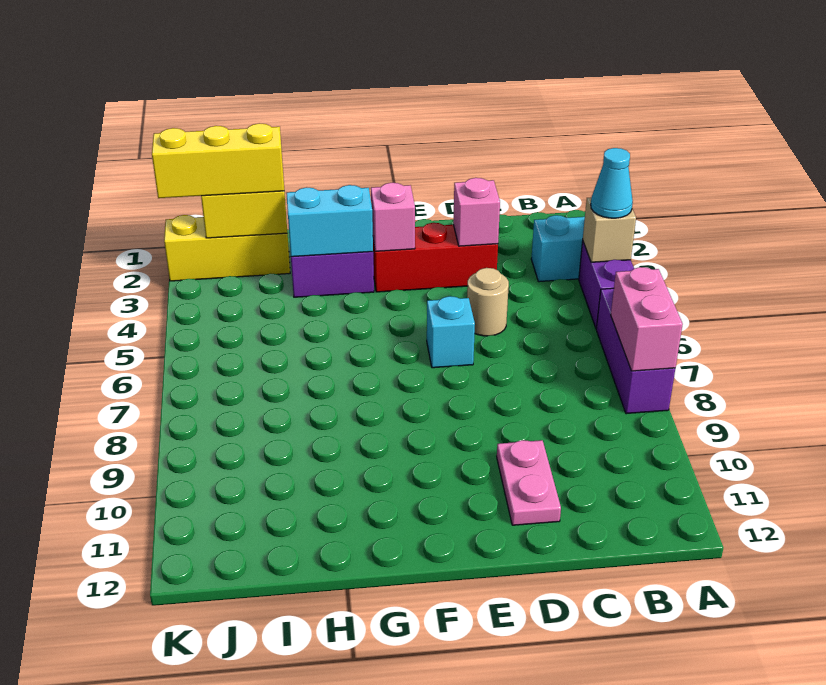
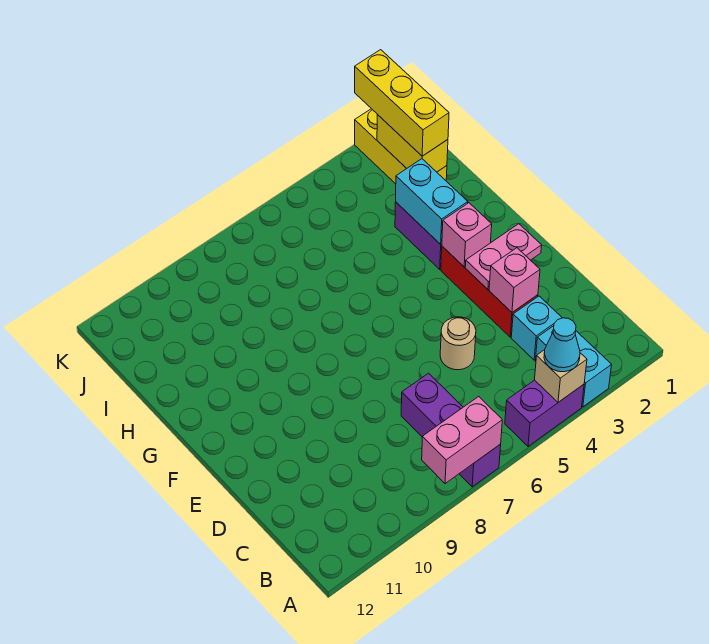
purple brick A6:A8 level 1 -> purple brick A7:C7 level 1
pink plate D10:D11 level 1 -> pink plate E2:E3 level 2
cyan brick E6 level 1 -> cyan brick C3 level 1

